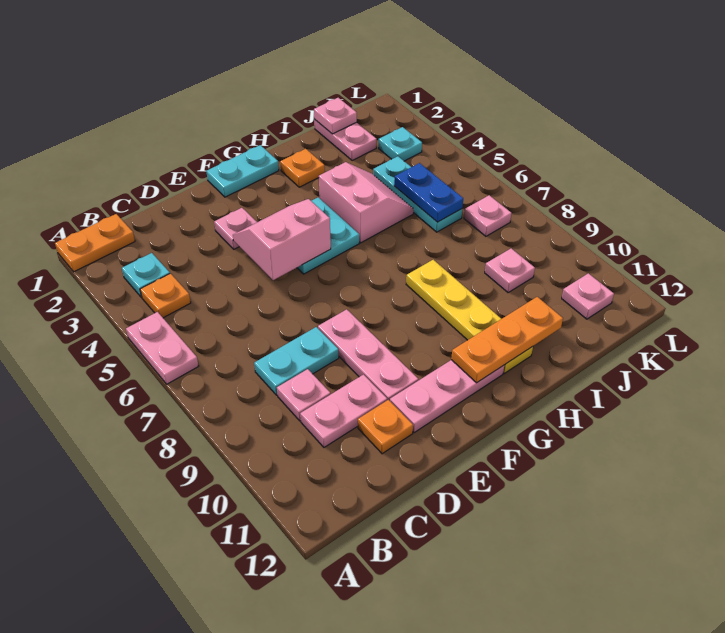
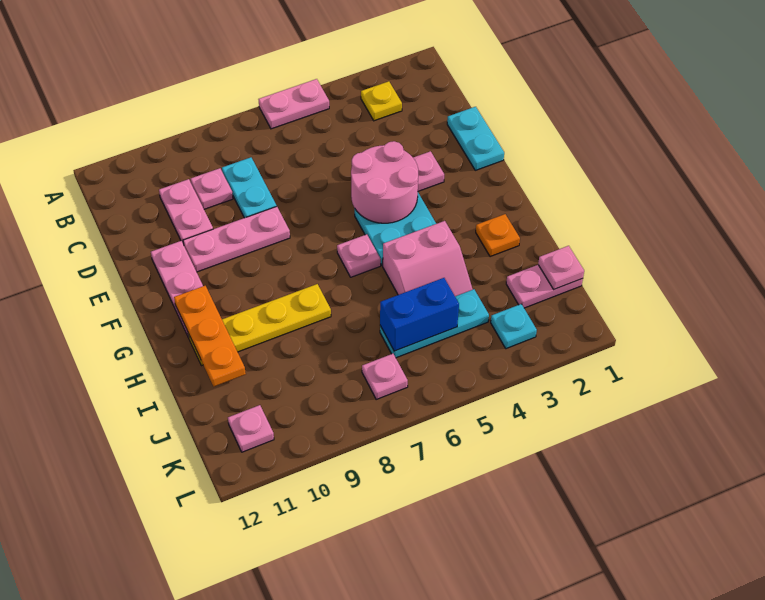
orange plate A1:B1 level 1 -> none
cyan plate B3 level 1 -> yellow plate B3 level 1
orange plate B4 level 1 -> none
orange plate D11 level 1 -> none
pink slope E4:F5 level 2 top 5 -> pink round brick E4:F5 level 2
cyan plate F1:G1 level 1 -> cyan plate D1:E1 level 1
blue plate J5:J6 level 2 -> blue brick J5:J6 level 2
pink plate J9 level 1 -> pink plate G6 level 1

